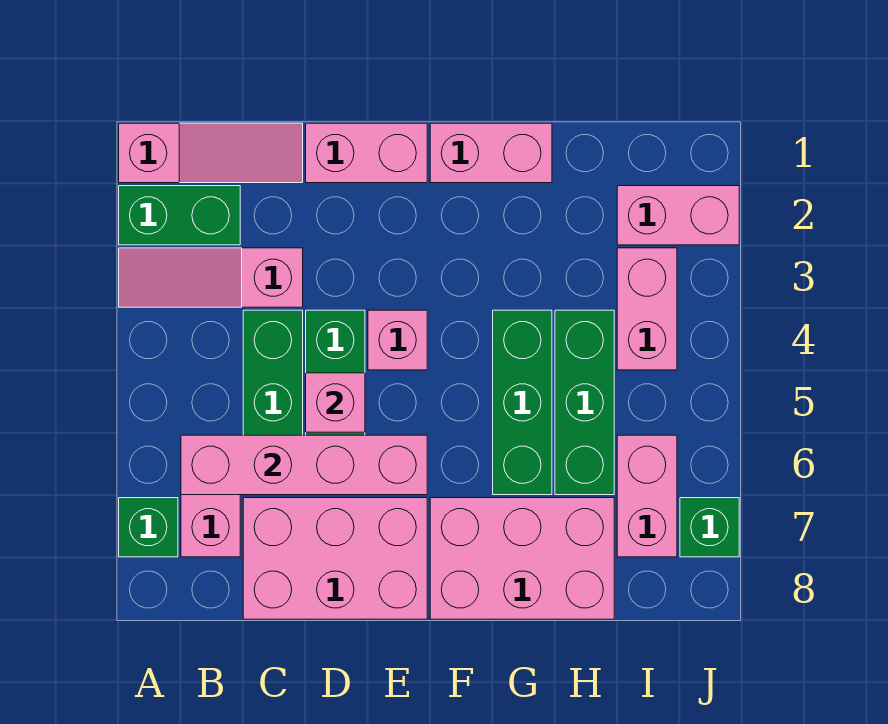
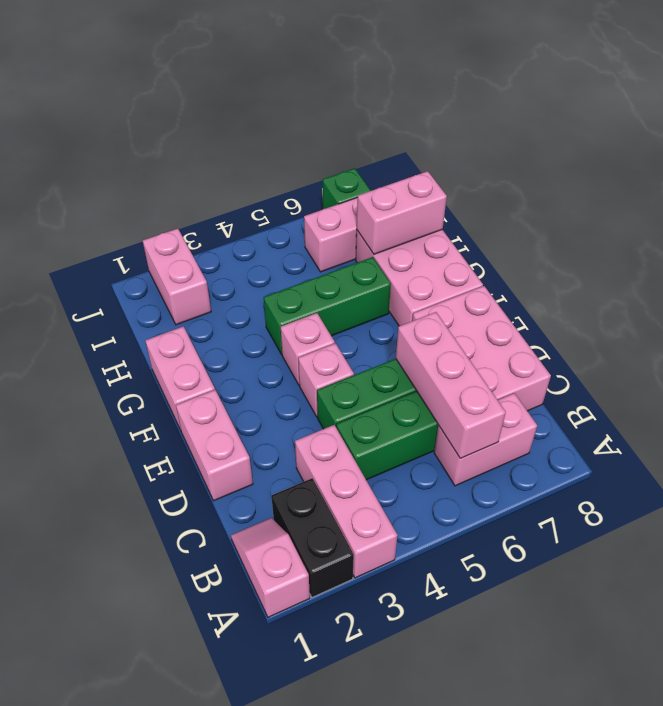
pink slope A1:C1 level 1 top A -> pink slope A1:B1 level 1 top A
green brick A2:B2 level 1 -> black brick A2:B2 level 1
pink slope A3:C3 level 1 top C -> pink brick A3:C3 level 1
green brick A7 level 1 -> none
pink brick B6:E6 level 2 -> pink brick B6:D6 level 2
pink brick D5 level 2 -> pink brick F4 level 1
green brick H4:H6 level 1 -> none
pink brick I3:I4 level 1 -> pink brick H7:H8 level 2

